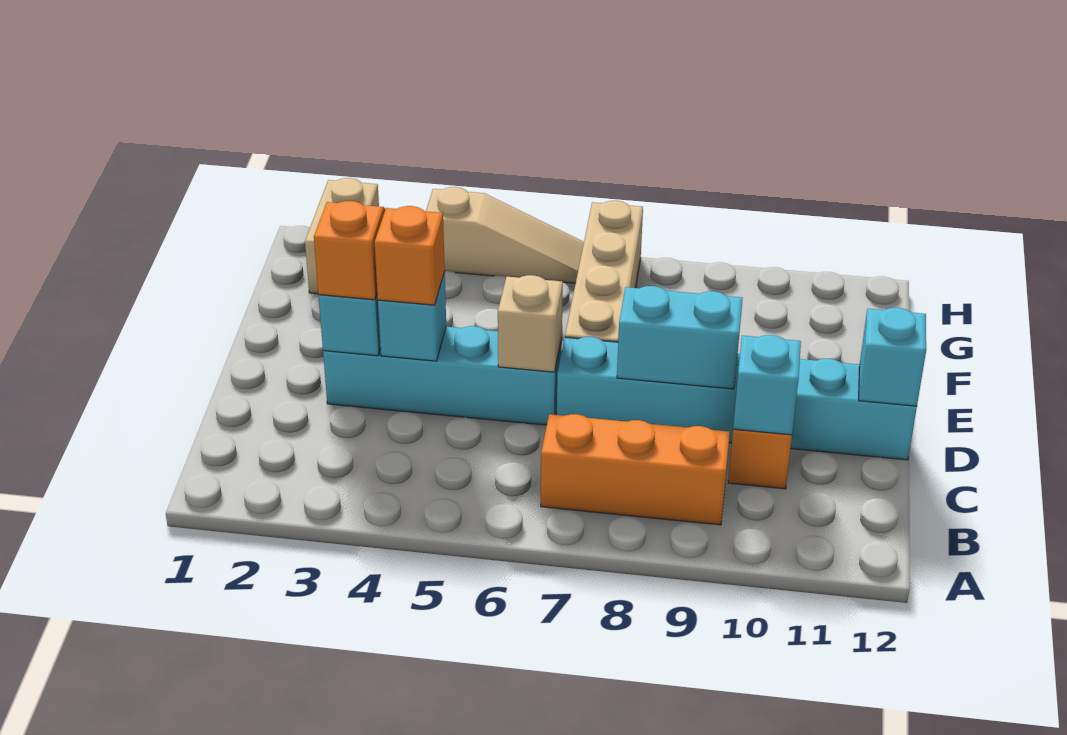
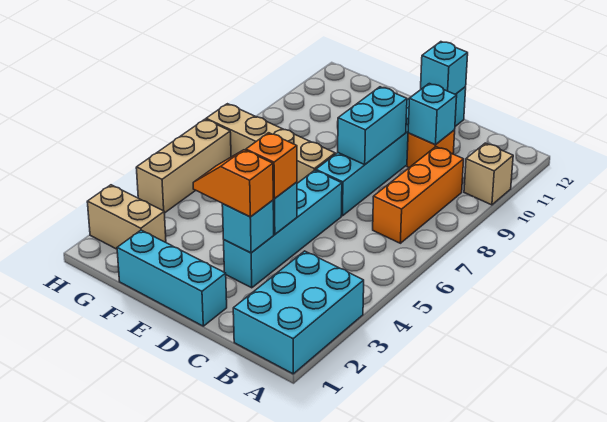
none -> cyan brick A1:B3 level 1
none -> cyan brick D1:F1 level 1
tan brick D6 level 2 -> tan brick A10 level 1
tan slope H4:H6 level 1 top 4 -> tan brick H4:H6 level 1

